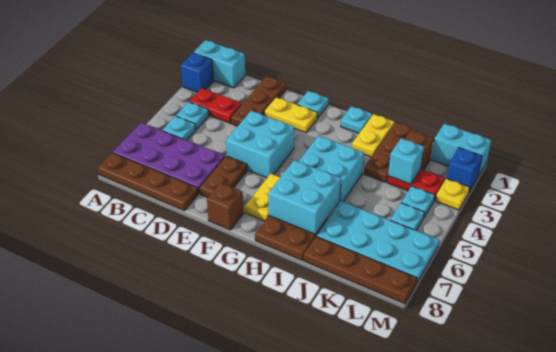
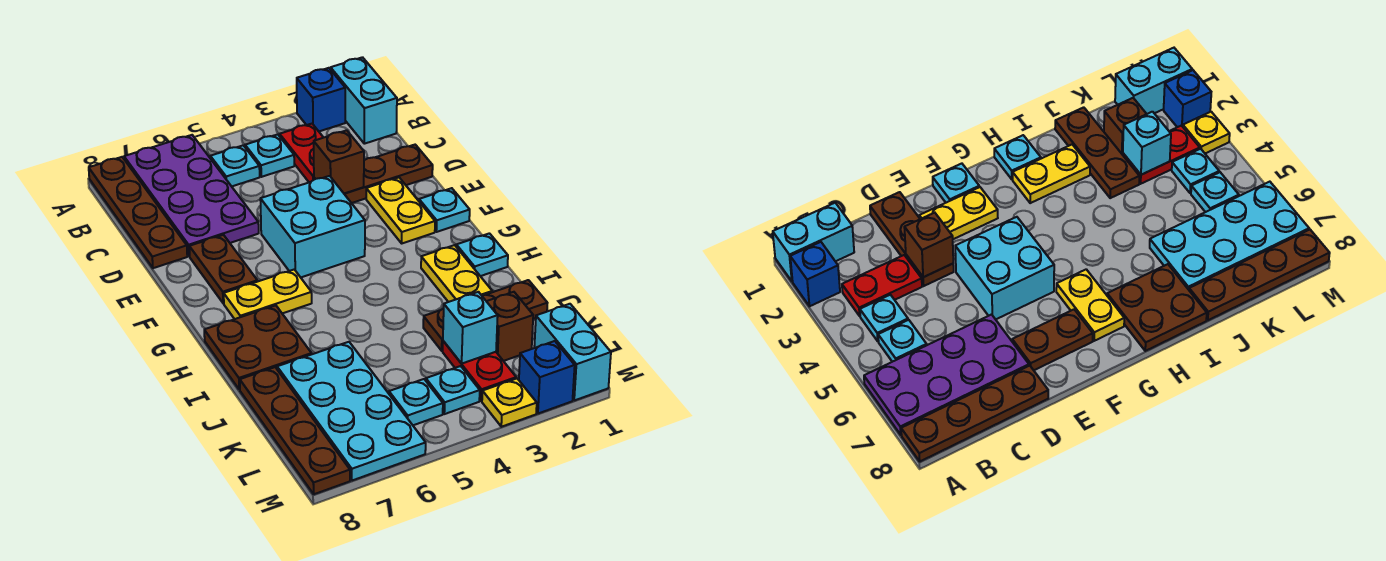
brown plate E6:E7 level 1 -> brown plate E7:F7 level 1
brown brick F8 level 1 -> brown brick D3 level 2
cyan brick H4:I5 level 1 -> none
cyan brick H6:I7 level 2 -> none
yellow plate I1:I2 level 1 -> yellow plate H2:I2 level 1

